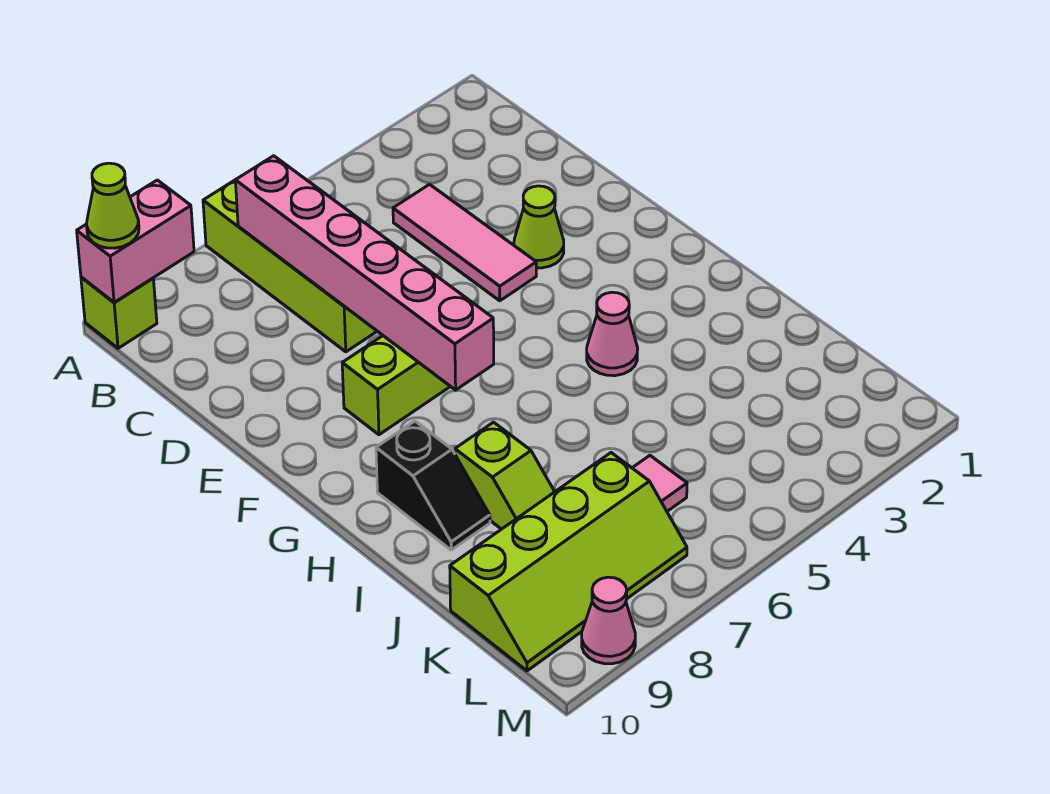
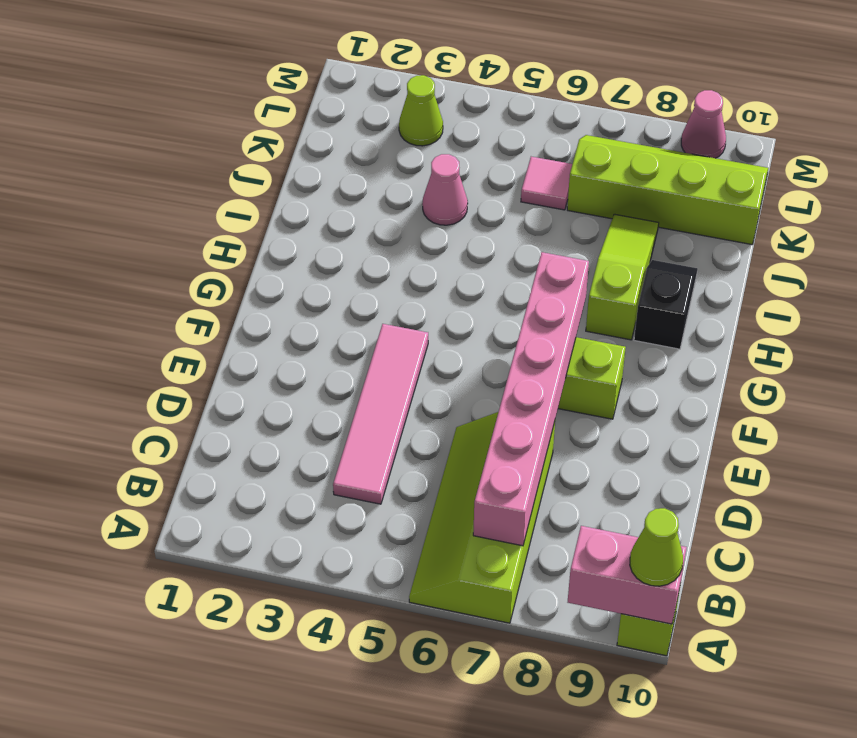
pink tile C4:E4 level 1 -> pink tile C4:F4 level 1
lime cone E3 level 1 -> lime cone L3 level 1
pink cone H4 level 1 -> pink cone J4 level 1
lime slope I8:J8 level 1 top I -> lime slope H8:J8 level 1 top H

